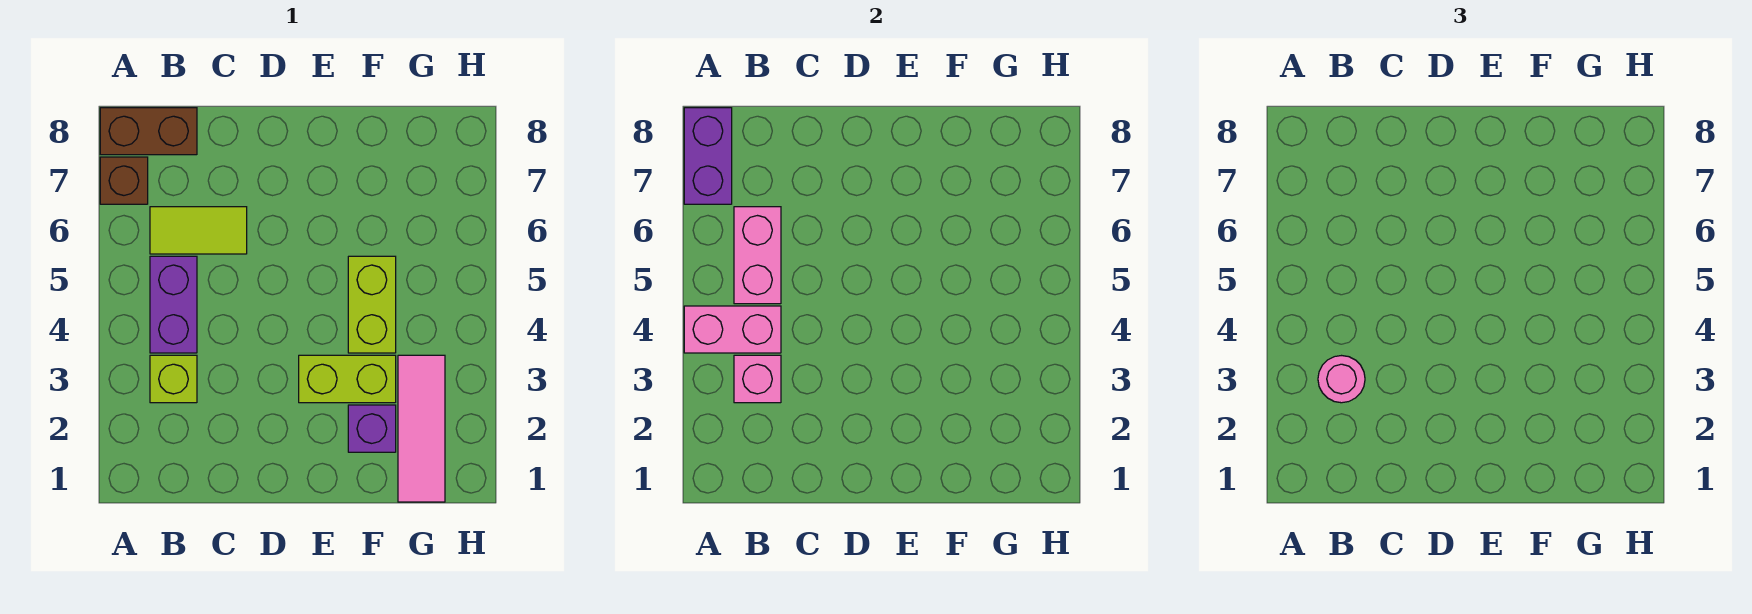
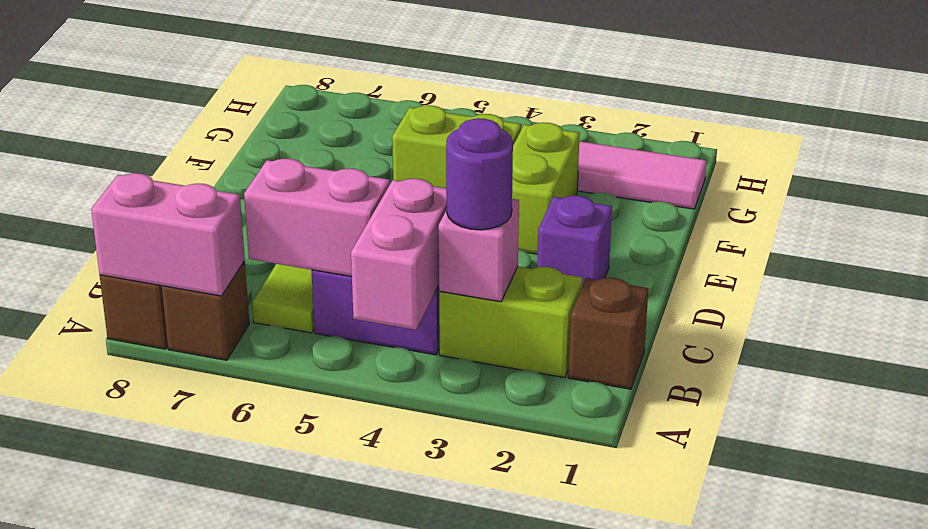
purple brick A7:A8 level 2 -> pink brick A7:A8 level 2
none -> brown brick B1 level 1
lime brick B3 level 1 -> lime brick B2:B3 level 1
pink round brick B3 level 3 -> purple round brick B3 level 3
purple brick F2 level 1 -> purple brick D2 level 1

